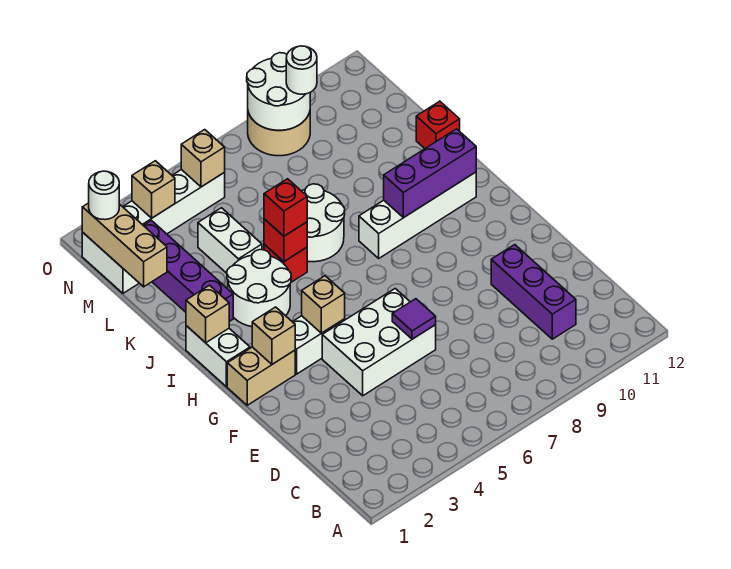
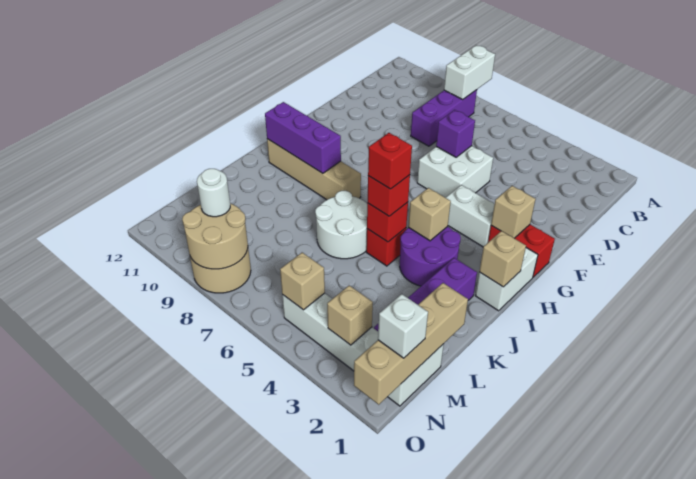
purple brick C10:E10 level 1 -> purple brick B8:D8 level 1
white brick E4:F6 level 1 -> white brick E5:F6 level 1
purple tile E6 level 2 -> purple brick E6 level 2
tan brick G1:G2 level 1 -> red brick G1:G2 level 1
tan brick G4 level 2 -> tan brick I4 level 2
white round brick I3:J4 level 1 -> purple round brick I3:J4 level 1
white brick I8:I11 level 1 -> tan brick I8:I11 level 1
white brick K4:L4 level 1 -> white brick A8:B8 level 2
red brick K12 level 1 -> red brick J5 level 4
tan brick L1:N1 level 2 -> tan brick L1:O1 level 2
white round brick N1 level 3 -> white brick N1 level 3
white round brick N8:O9 level 2 -> tan round brick N8:O9 level 2

